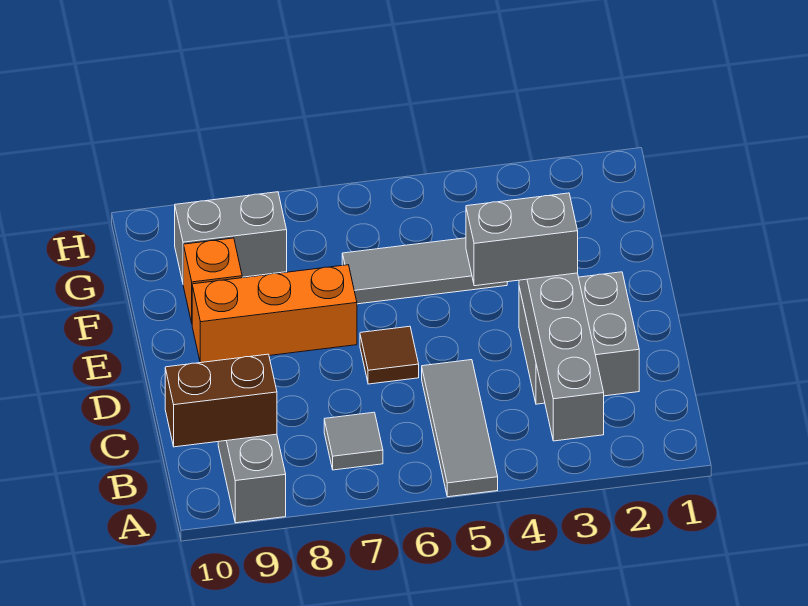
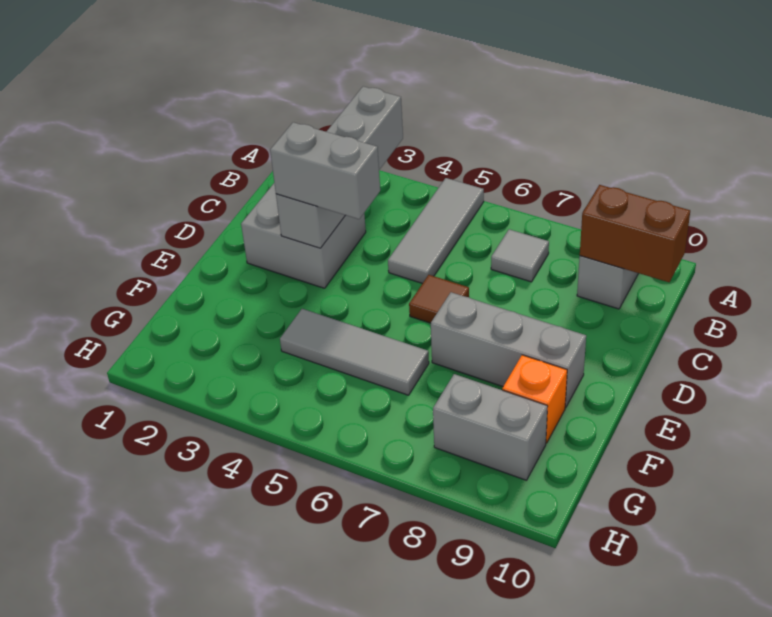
orange brick E7:E9 level 1 -> grey brick E7:E9 level 1

